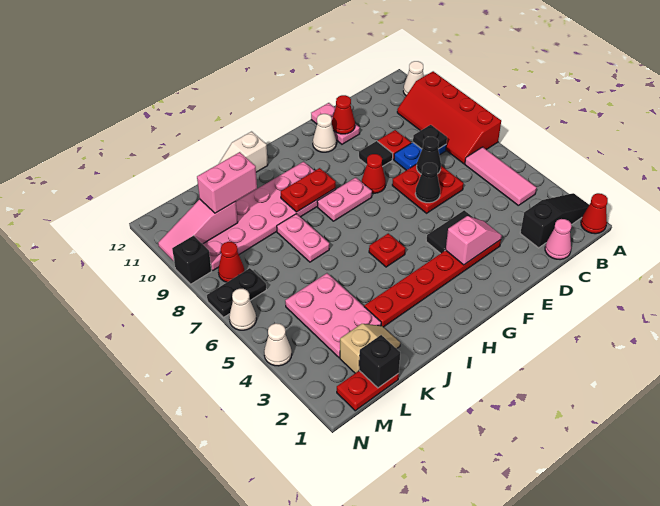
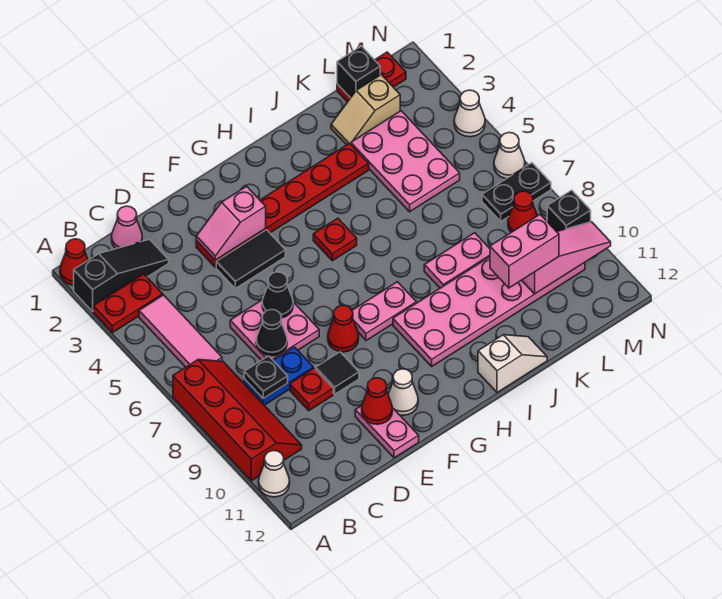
black slope A2:C2 level 1 top C -> black slope A2:C2 level 1 top A
red plate D6:E7 level 1 -> pink plate D6:E7 level 1
red plate H9:I9 level 2 -> red plate A3:B3 level 1
pink plate J7:J8 level 1 -> pink plate J8:K8 level 1

